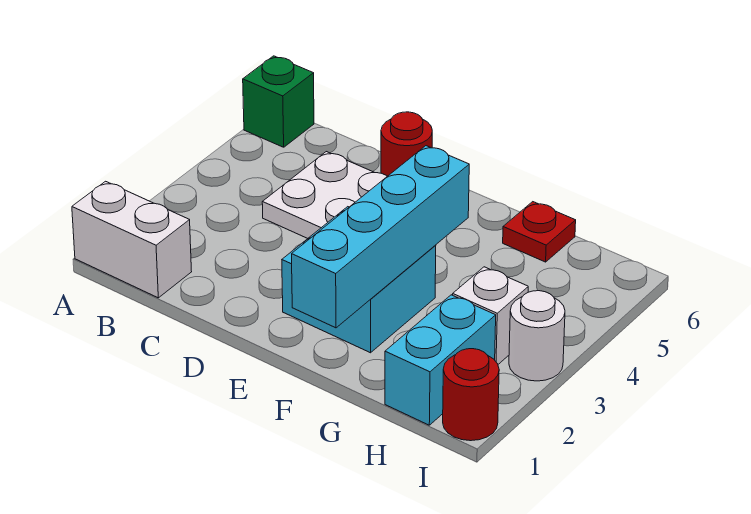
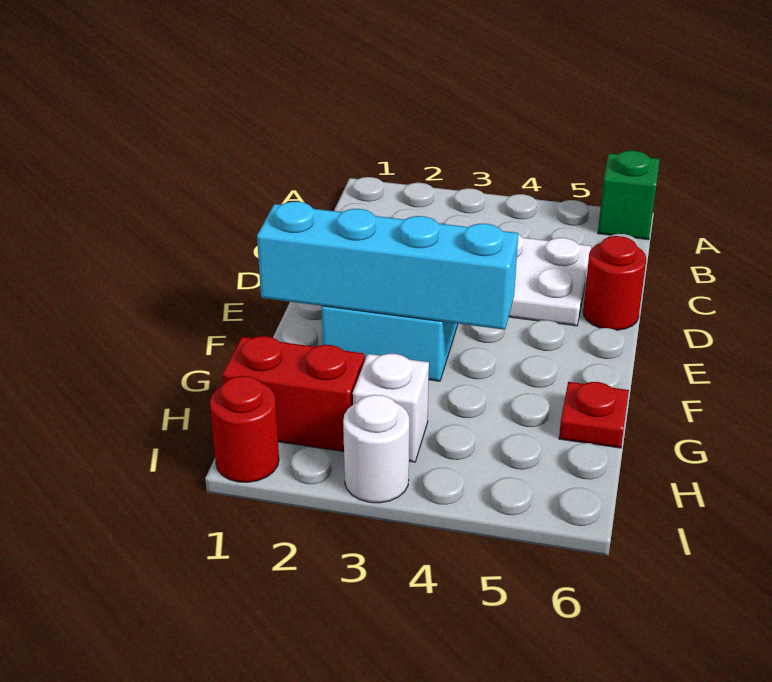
white brick A1:B1 level 1 -> none
cyan brick H1:H2 level 1 -> red brick H1:H2 level 1

